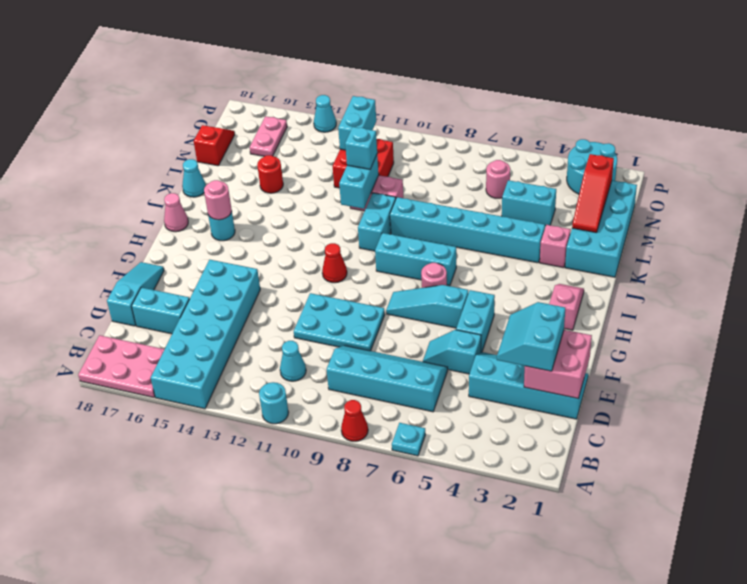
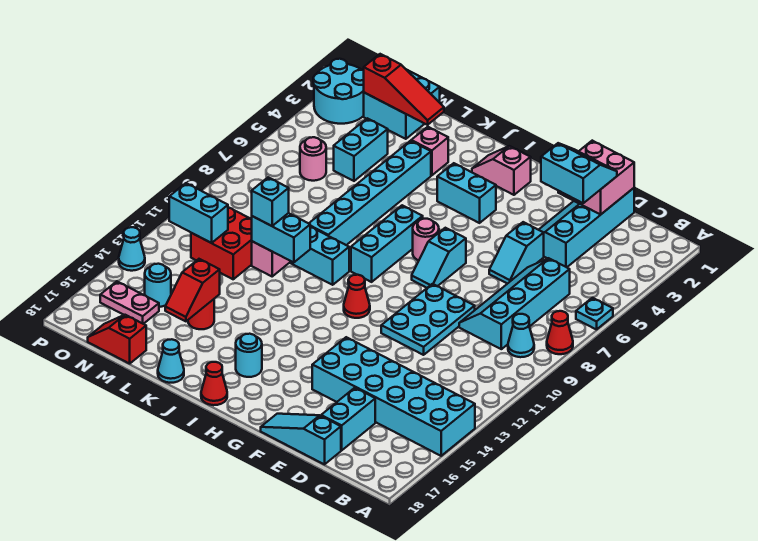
cyan round brick A11 level 1 -> cyan round brick N15 level 1
pink plate A16:B18 level 1 -> none
cyan cone C11 level 1 -> cyan cone B9 level 1
cyan slope D2:E3 level 3 top 2 -> cyan slope D2:E3 level 3 top 3
cyan brick F5:G5 level 1 -> cyan brick H4:I4 level 1
cyan slope G6:G8 level 1 top 6 -> cyan slope G7:G8 level 1 top 7
pink round brick I16 level 2 -> none
pink cone I18 level 1 -> red cone I18 level 1
cyan brick K1:N2 level 1 -> cyan brick M1:N2 level 1
none -> red slope L15:L16 level 2 top 15

